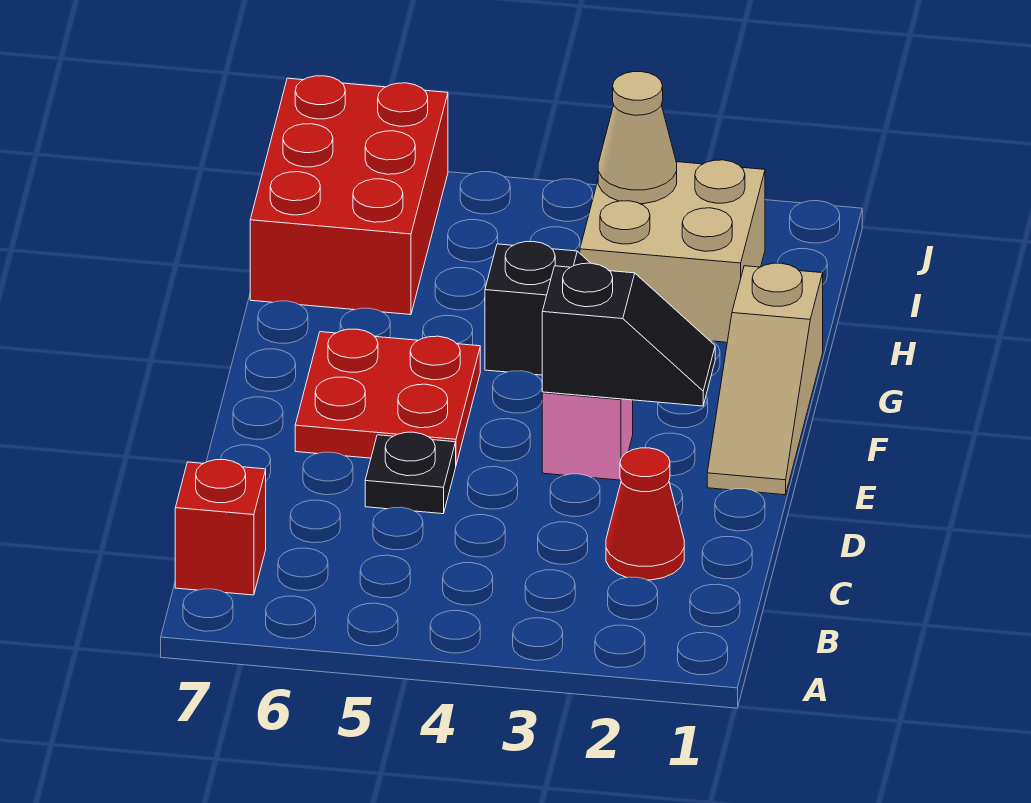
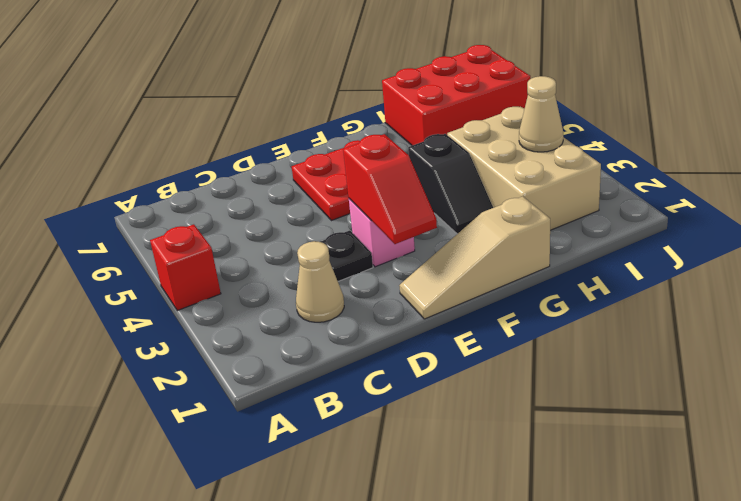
red brick B7 level 1 -> red brick A4 level 1
red cone C2 level 1 -> tan cone C2 level 1
black plate D5 level 1 -> black plate D3 level 1
black slope E2:E3 level 2 top 3 -> red slope E2:E3 level 2 top 3
tan brick H2:I3 level 1 -> tan brick H2:I4 level 1

